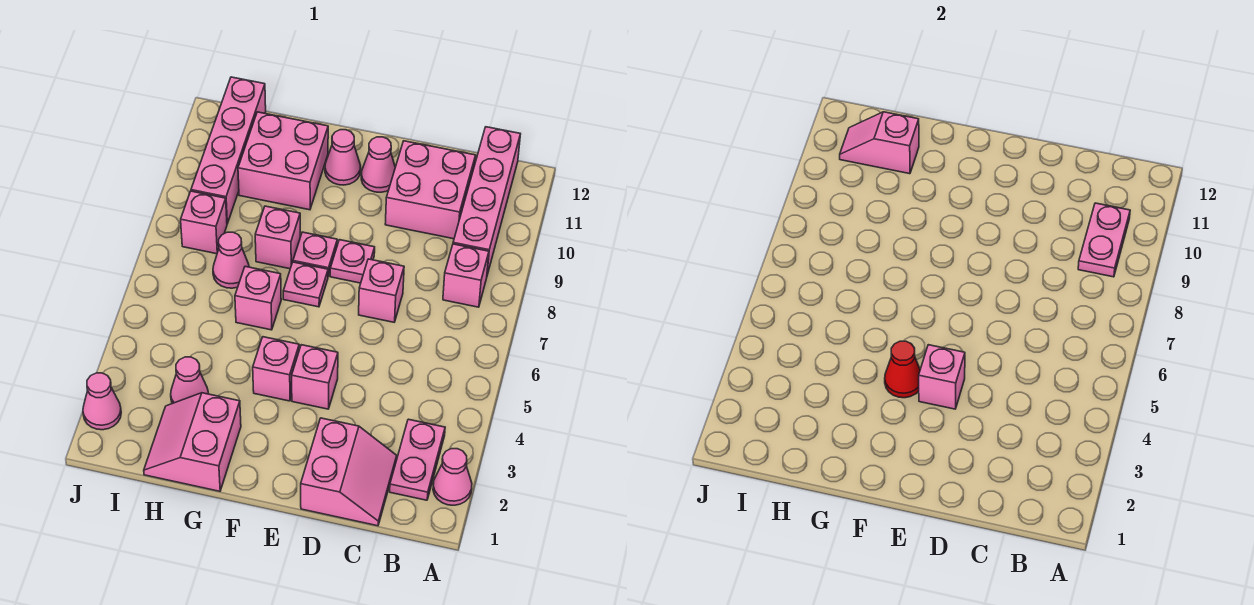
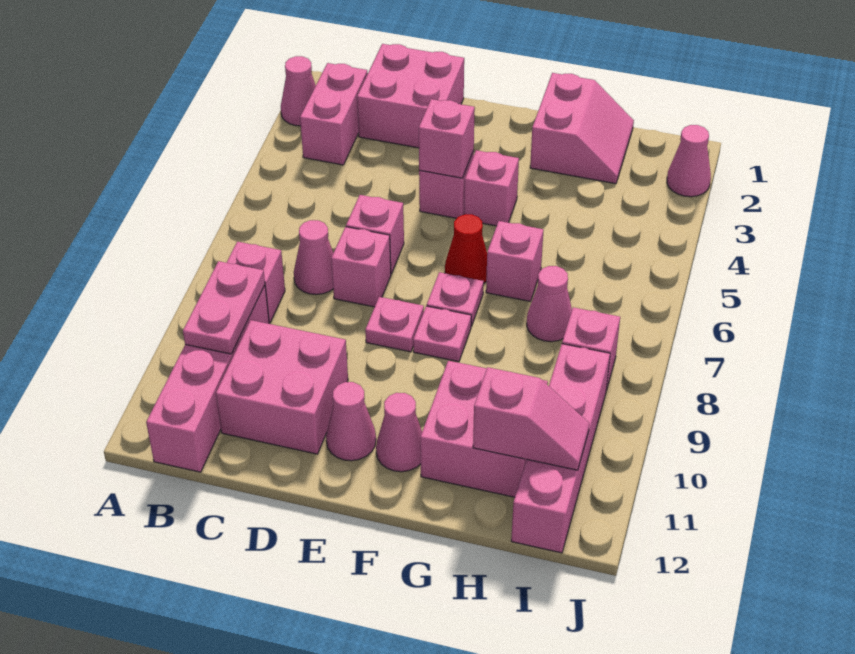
pink plate B2:B3 level 1 -> pink brick B2:B3 level 1
pink slope C1:D2 level 1 top D -> pink brick C1:D2 level 1
red cone F4 level 2 -> red cone F6 level 1
pink brick G8 level 1 -> pink brick D6 level 1
pink cone H3 level 1 -> pink cone C7 level 1

